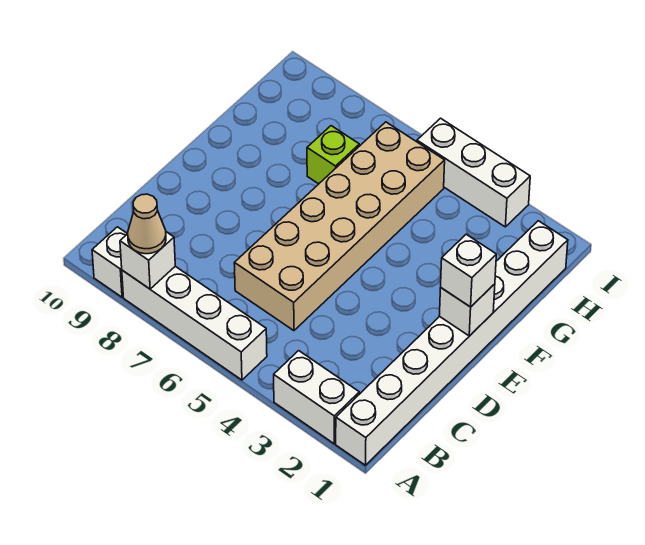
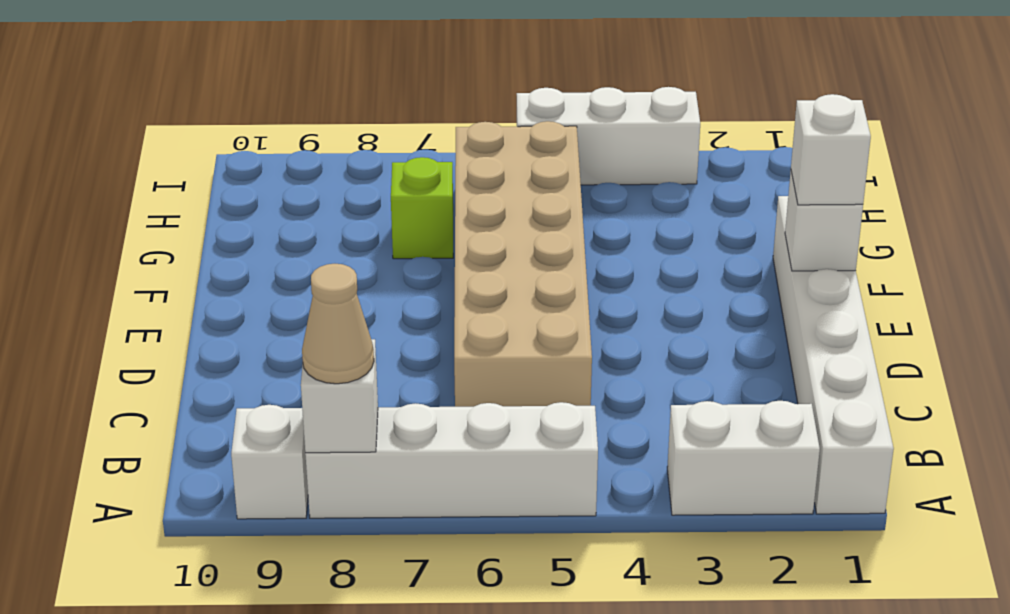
white brick A1:H1 level 1 -> white brick A1:F1 level 1

